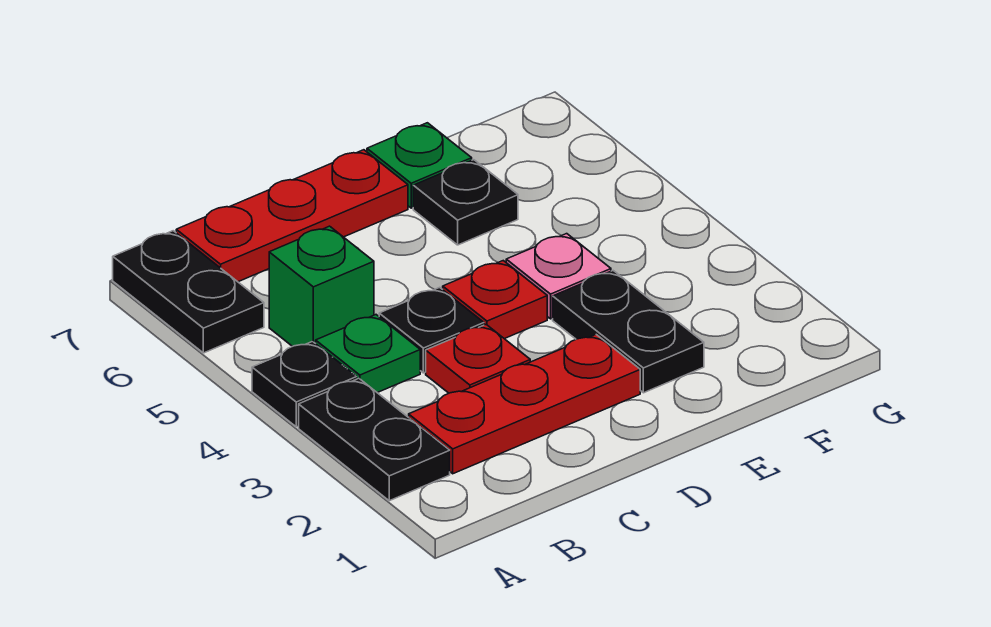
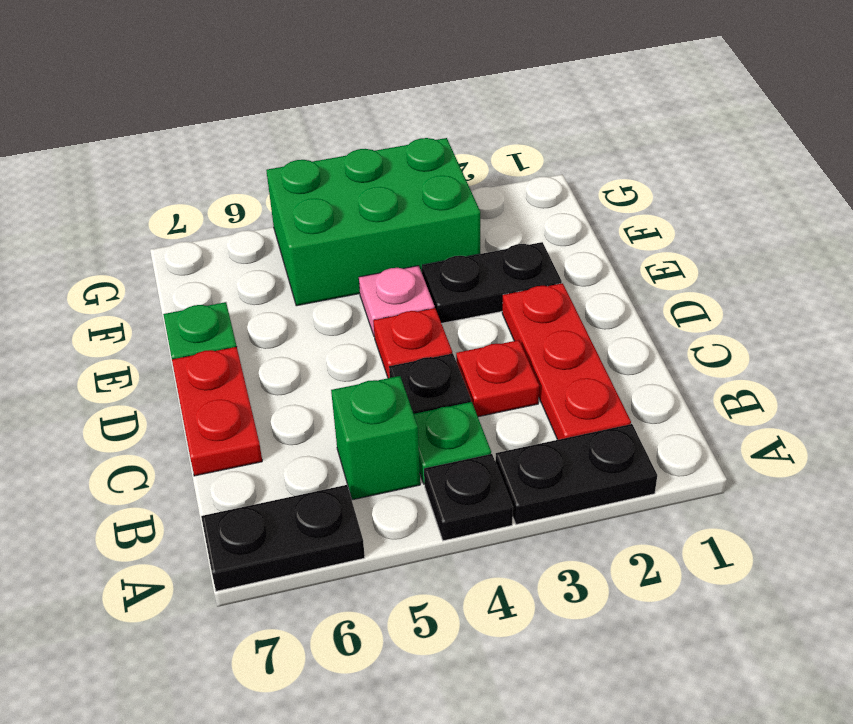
red plate B7:D7 level 1 -> red plate C7:D7 level 1
black plate E6 level 1 -> none
none -> green brick F3:G5 level 1

